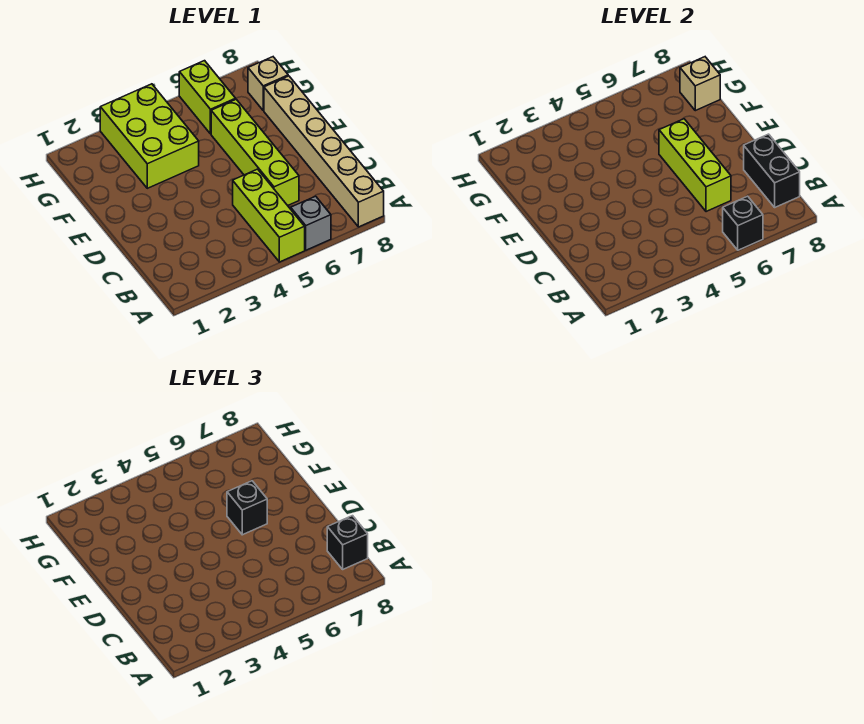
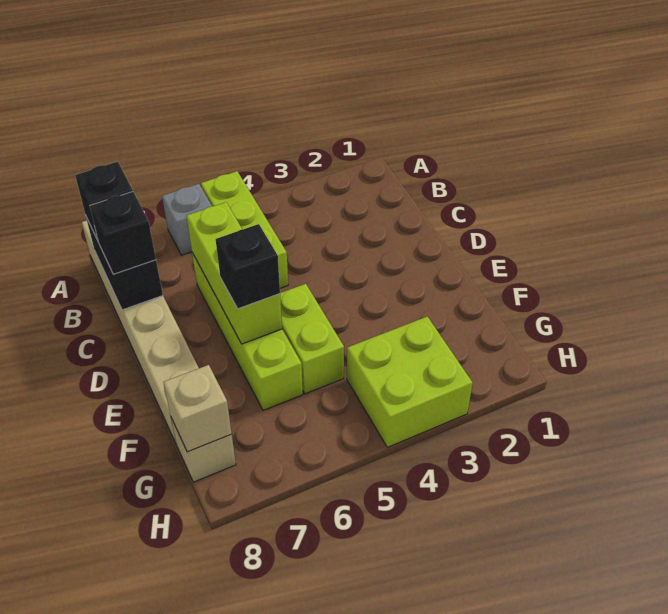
black brick A6 level 2 -> black brick C8 level 3
lime brick F3:H4 level 1 -> lime brick G3:H4 level 1
lime brick G6:H6 level 1 -> lime brick E5:F5 level 1

